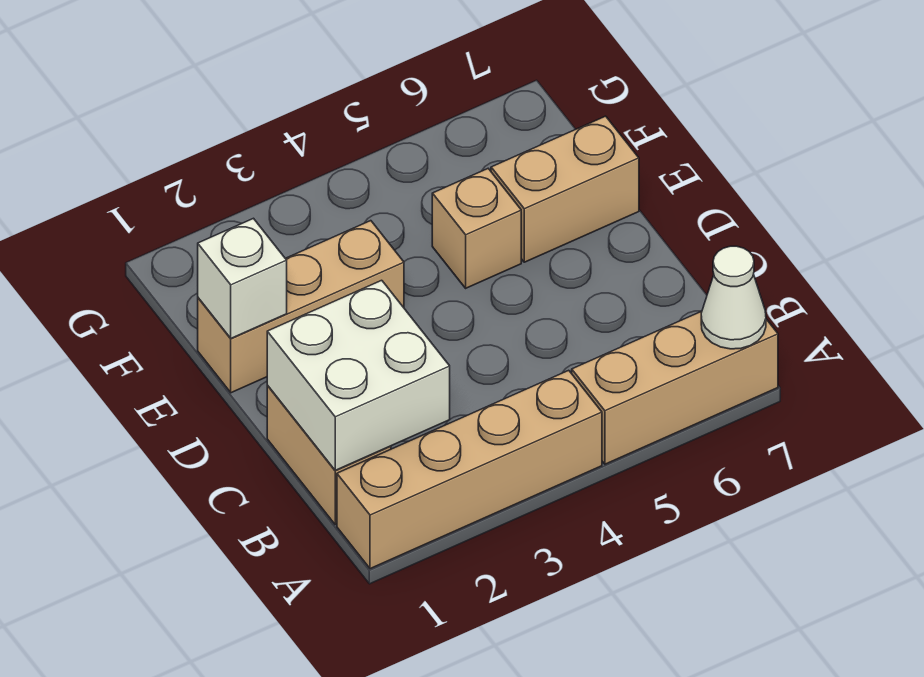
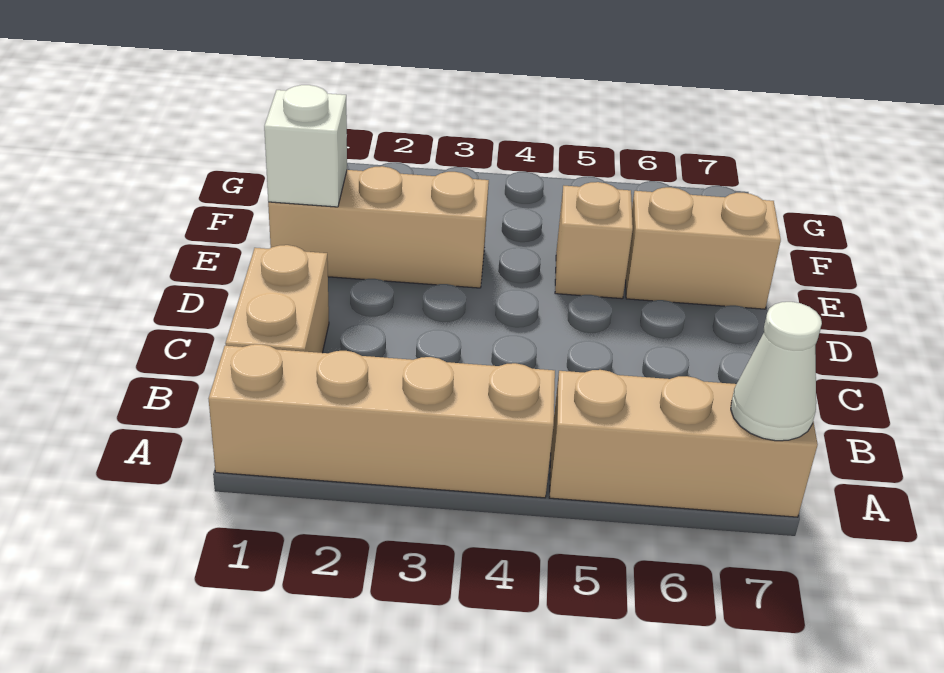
white brick B1:C2 level 2 -> none

